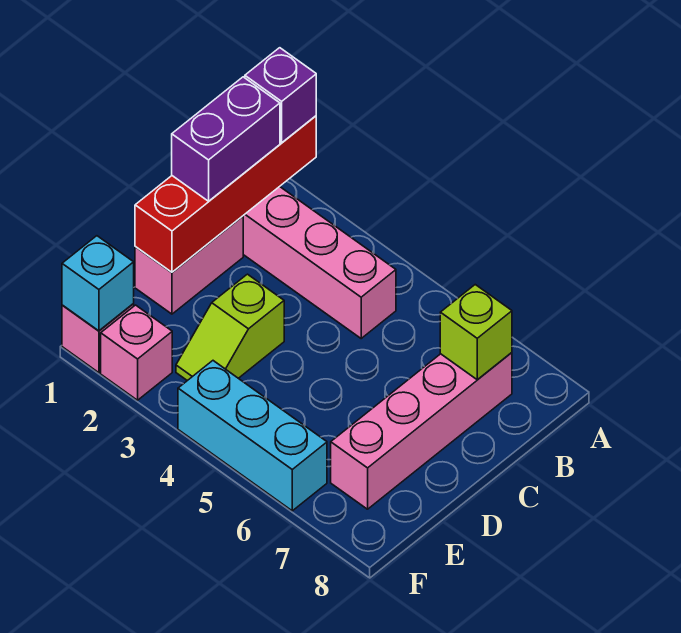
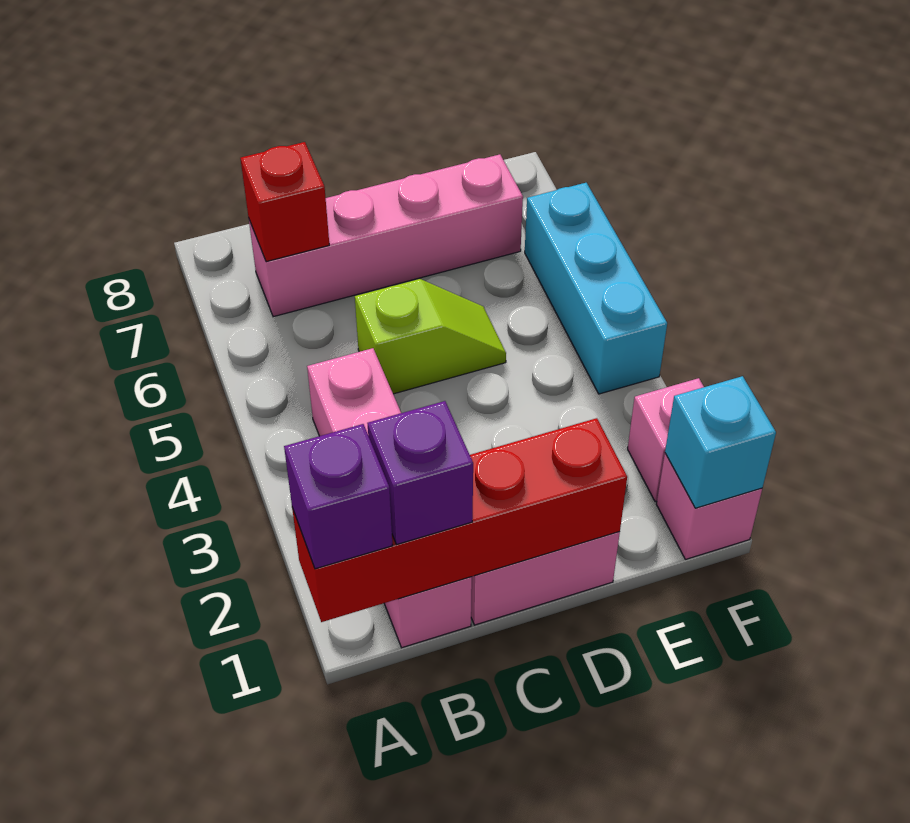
purple brick B1:C1 level 3 -> purple brick B1 level 3
lime brick B7 level 2 -> red brick B7 level 2
lime slope D3:E3 level 1 top D -> lime slope C5:D5 level 1 top C

